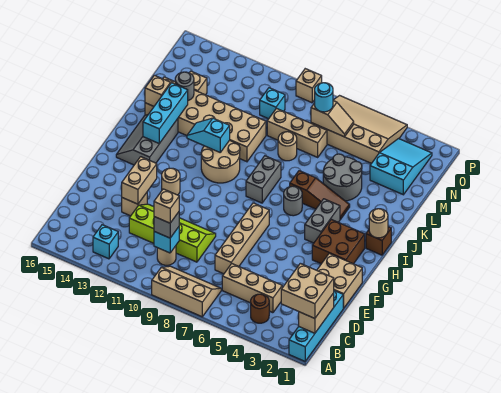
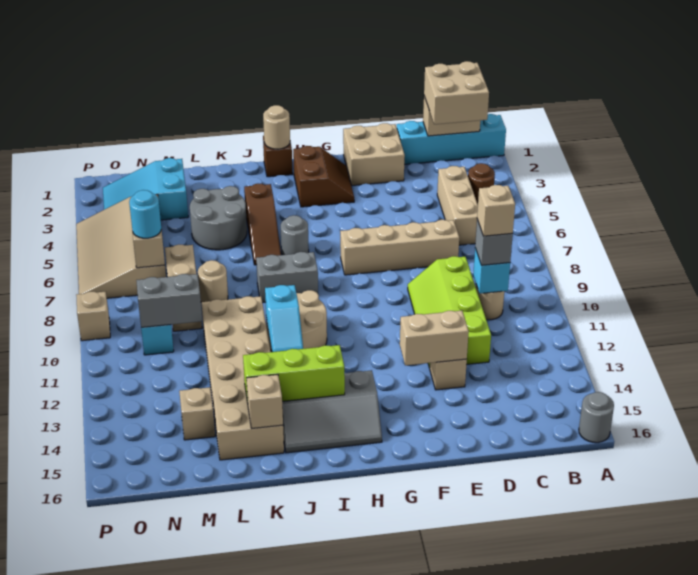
tan slope A7:B9 level 1 top A -> none
cyan brick B13 level 1 -> none
brown brick G2:H3 level 1 -> brown slope G2:H3 level 1 top H
tan round brick G12 level 1 -> none
grey brick H4:I4 level 1 -> grey brick M10:N10 level 2
cyan brick I14:K14 level 2 -> lime brick I14:K14 level 2
brown slope J4:J6 level 1 top 6 -> brown slope J4:J6 level 1 top 4
grey round brick L14 level 2 -> grey round brick A16 level 1

